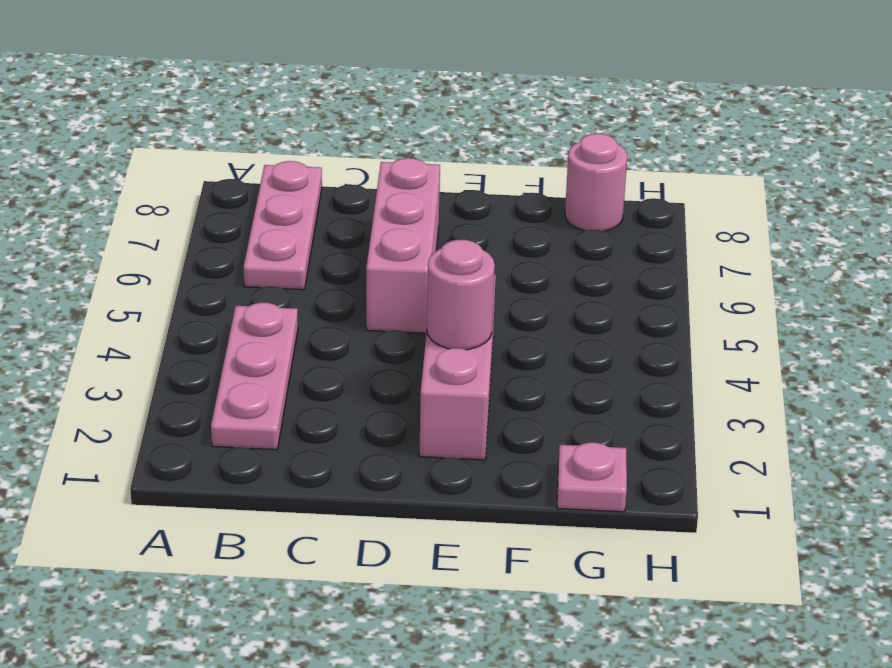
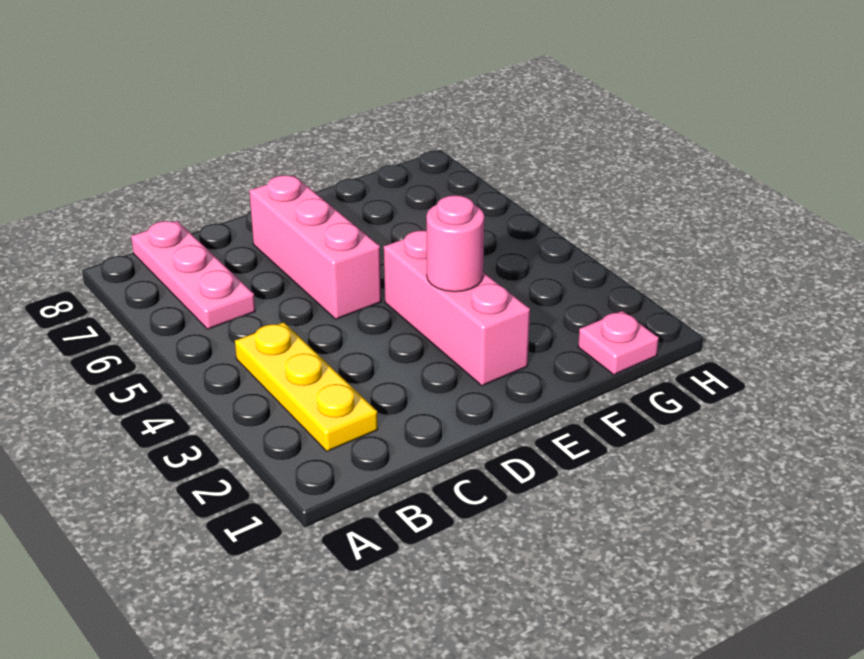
pink plate B2:B4 level 1 -> yellow plate B2:B4 level 1
pink round brick G8 level 1 -> none

